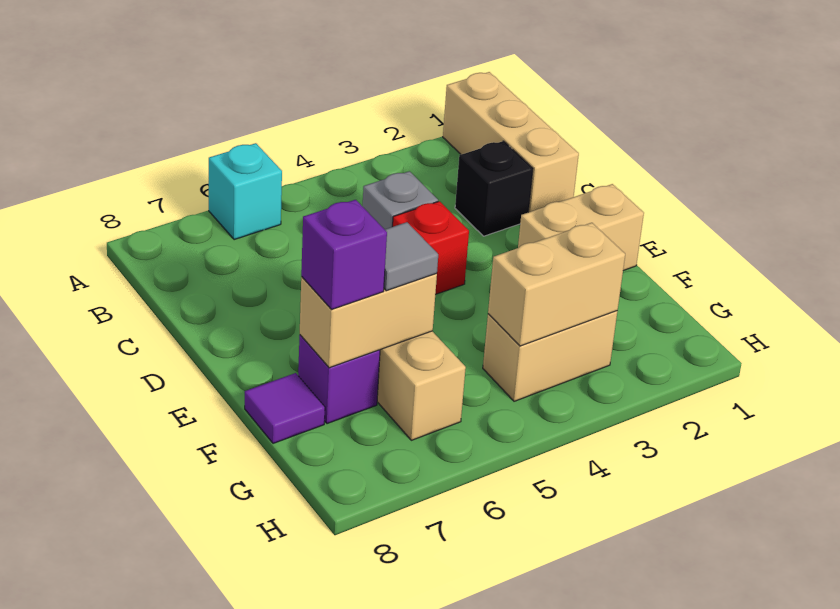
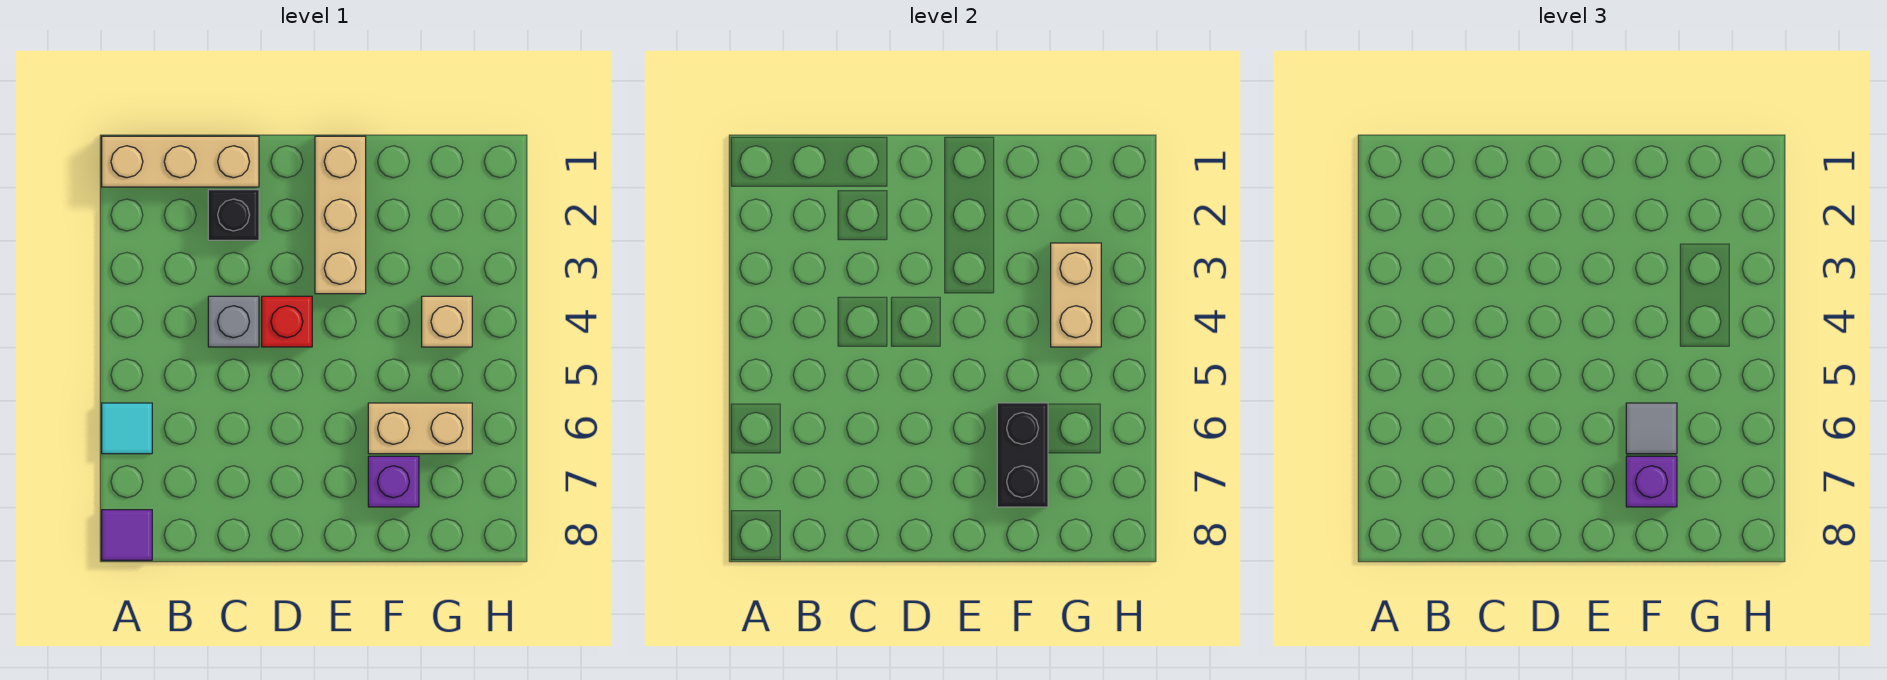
cyan brick A6 level 1 -> cyan tile A6 level 1
tan brick E1:E2 level 1 -> tan brick E1:E3 level 1
tan brick F6:F7 level 2 -> black brick F6:F7 level 2
purple tile F8 level 1 -> purple tile A8 level 1
tan brick G3:G4 level 1 -> tan brick G4 level 1

